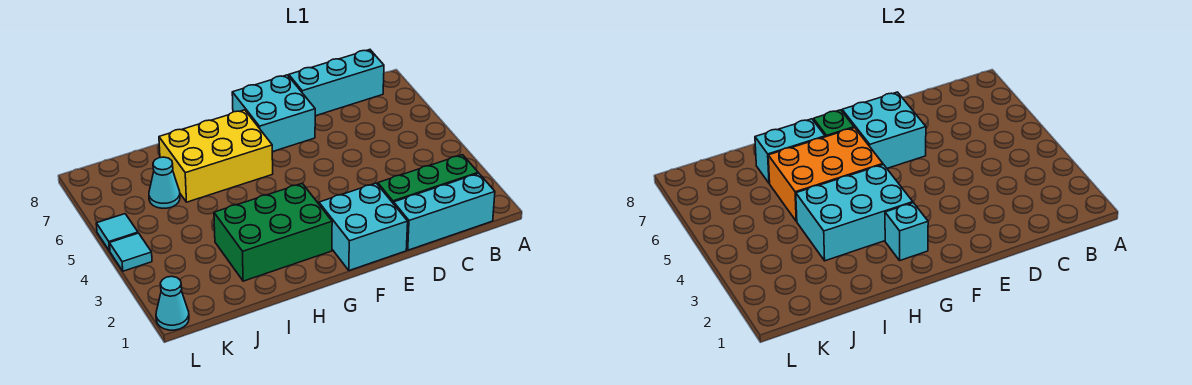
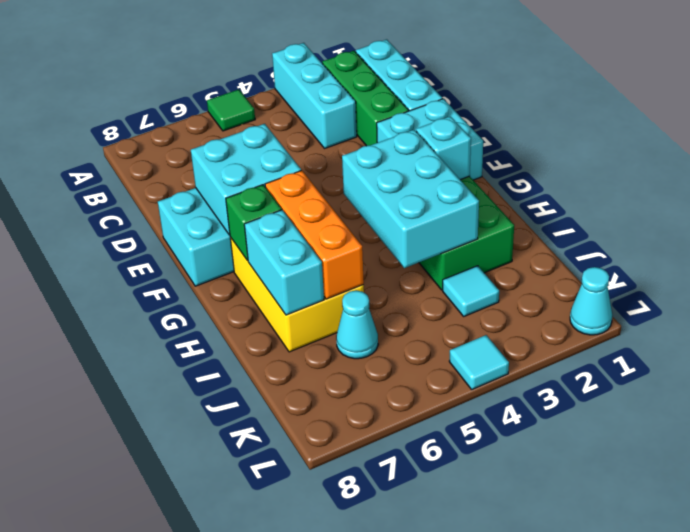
none -> green tile A5 level 1
cyan brick B8:D8 level 1 -> cyan brick A3:C3 level 1
orange brick G5:I6 level 2 -> orange brick G6:I6 level 2
cyan tile L5 level 1 -> cyan tile J3 level 1

